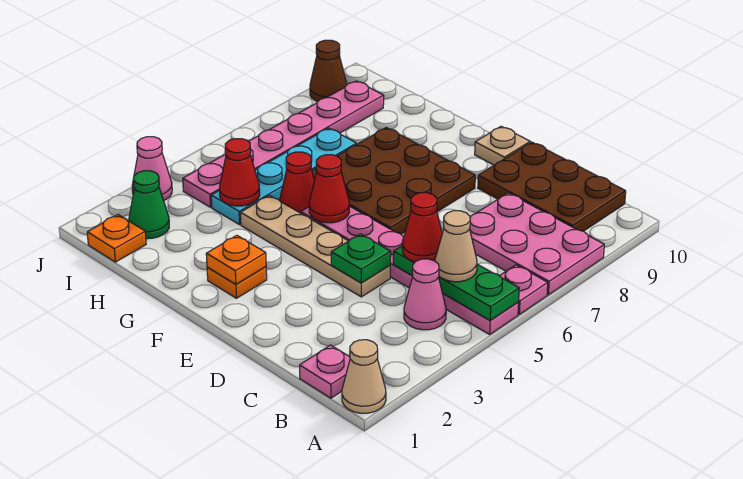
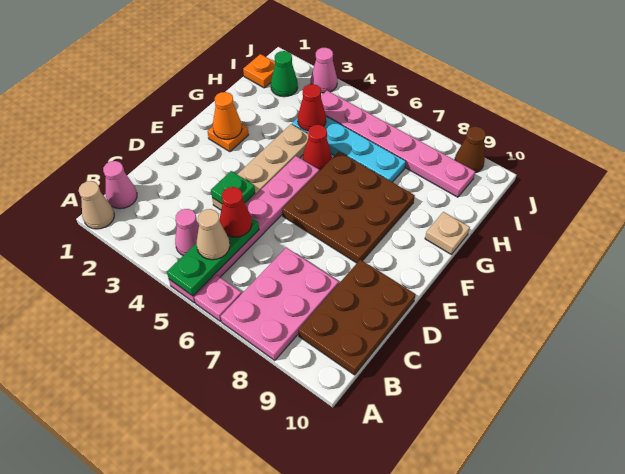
pink plate B1 level 1 -> pink cone B1 level 1
tan plate E10 level 1 -> tan plate G10 level 1
orange plate F2 level 2 -> orange cone F2 level 2
red cone F5 level 2 -> none

